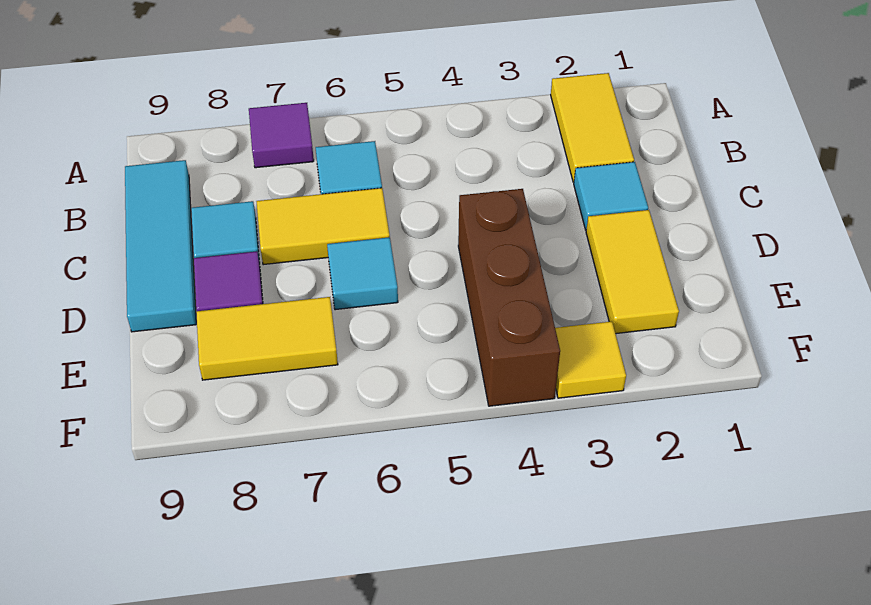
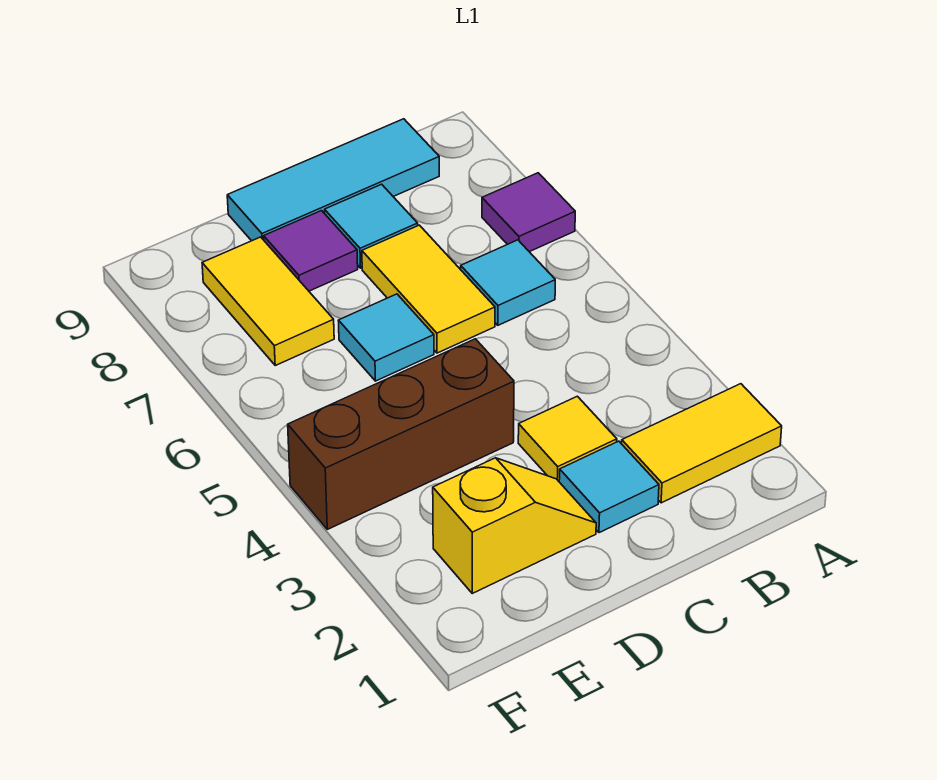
yellow tile D2:E2 level 1 -> yellow slope D2:E2 level 1 top E
yellow tile F3 level 1 -> yellow tile C3 level 1

